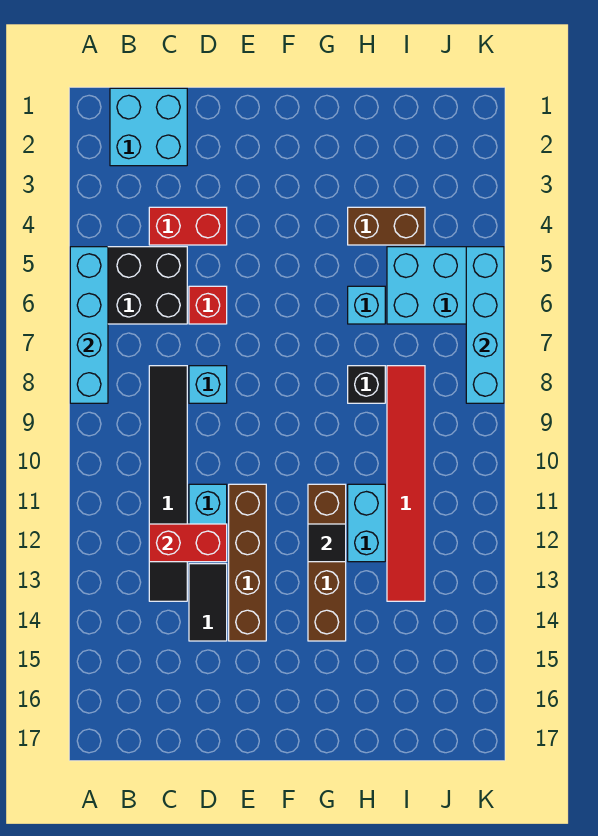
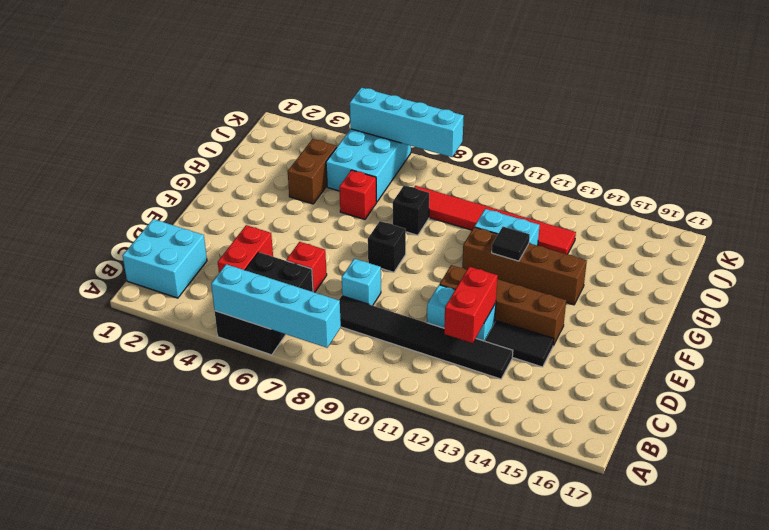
none -> black brick F8 level 1
cyan brick H6 level 1 -> red brick H6 level 1

